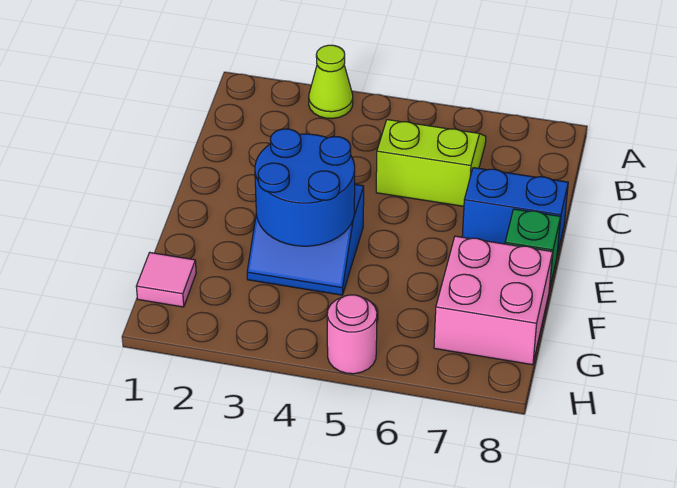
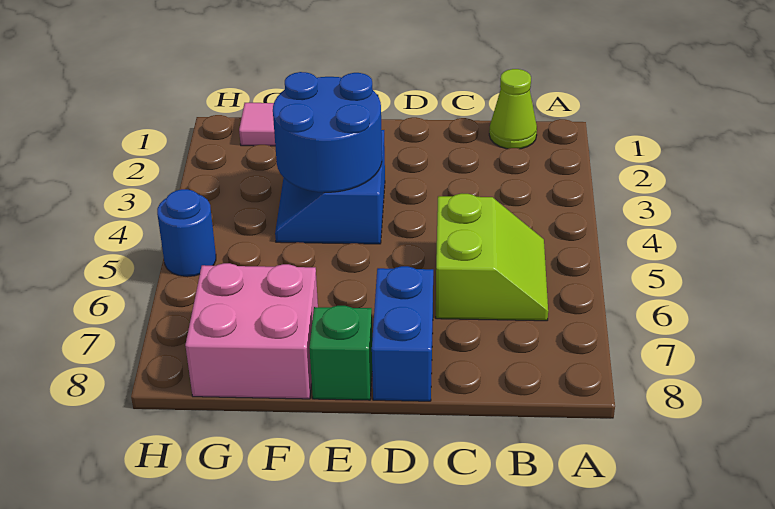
lime cone A3 level 1 -> lime cone B1 level 1
pink round brick H5 level 1 -> blue round brick H5 level 1

